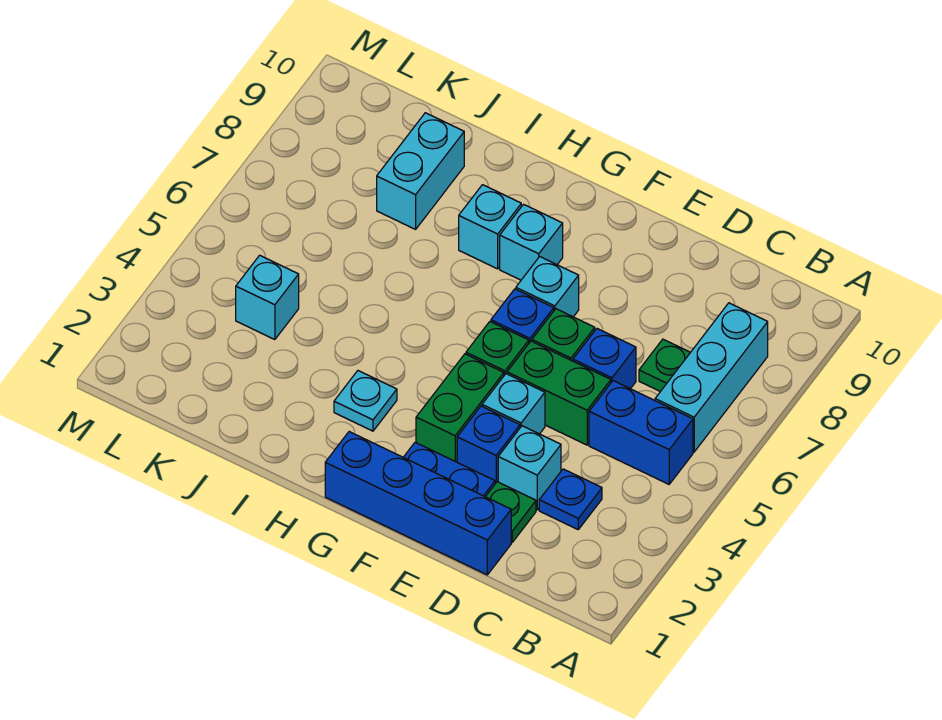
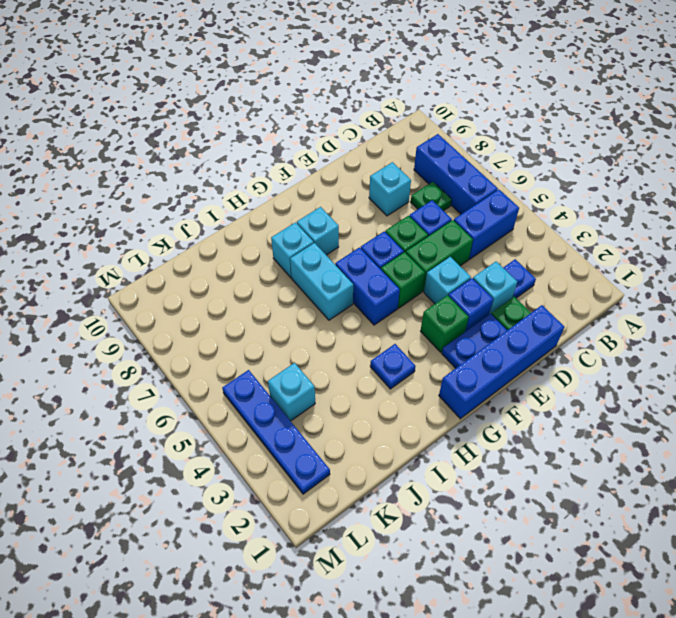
cyan brick B6:B8 level 1 -> blue brick B6:B8 level 1
green brick F3:F4 level 1 -> green brick F3 level 1
cyan brick F7 level 1 -> cyan brick D8 level 1
none -> blue brick G5:G6 level 1
cyan plate H3 level 1 -> blue plate H3 level 1
cyan brick J8:J9 level 1 -> cyan brick H6:H7 level 1
none -> blue plate L2:L5 level 1

